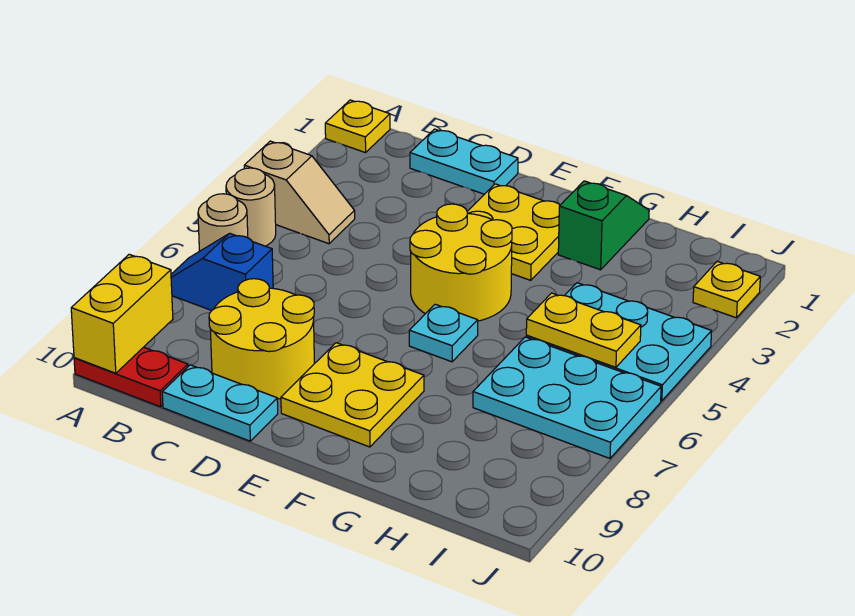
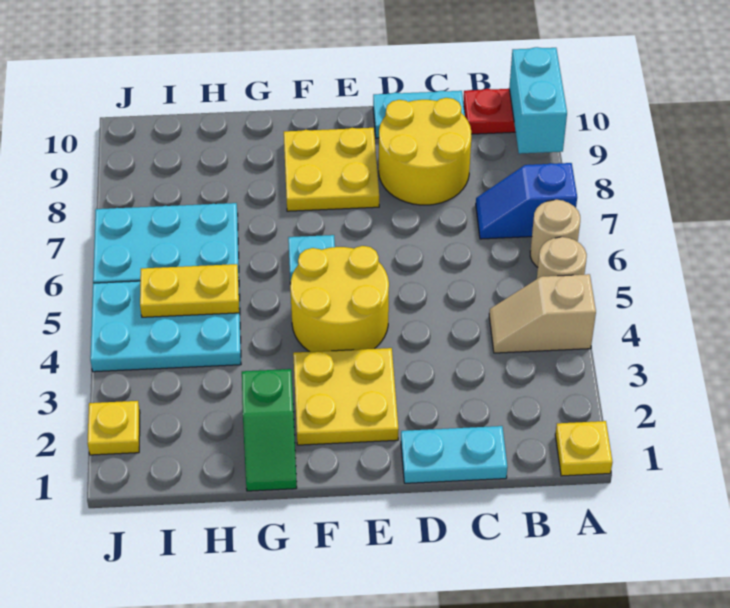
blue slope A7:B7 level 1 top B -> blue slope A7:B7 level 1 top A
yellow brick A9:A10 level 2 -> cyan brick A9:A10 level 2

